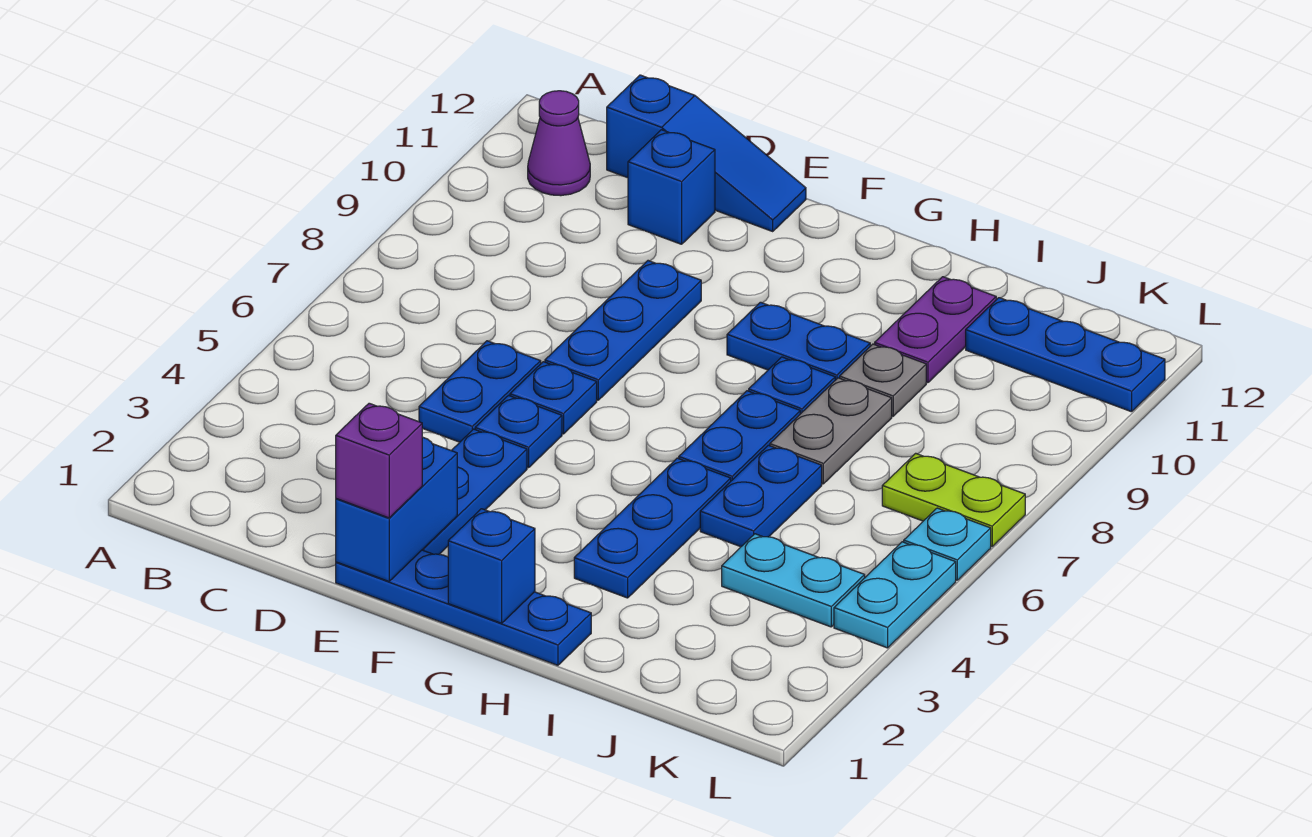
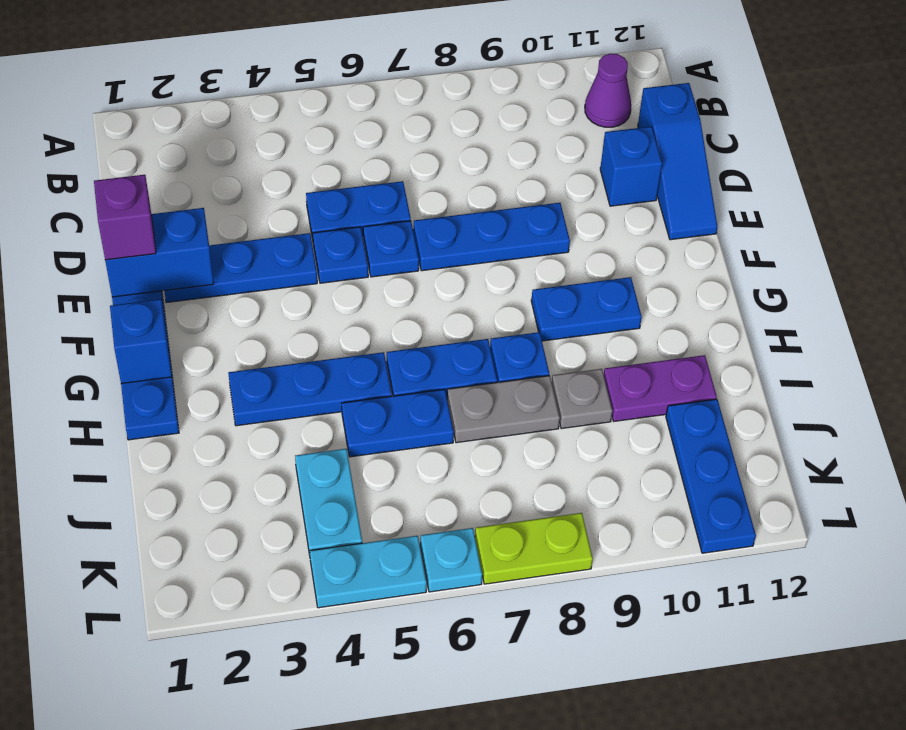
blue plate G9:H9 level 1 -> blue plate G9:G10 level 1
lime plate K7:L7 level 1 -> lime plate L7:L8 level 1

